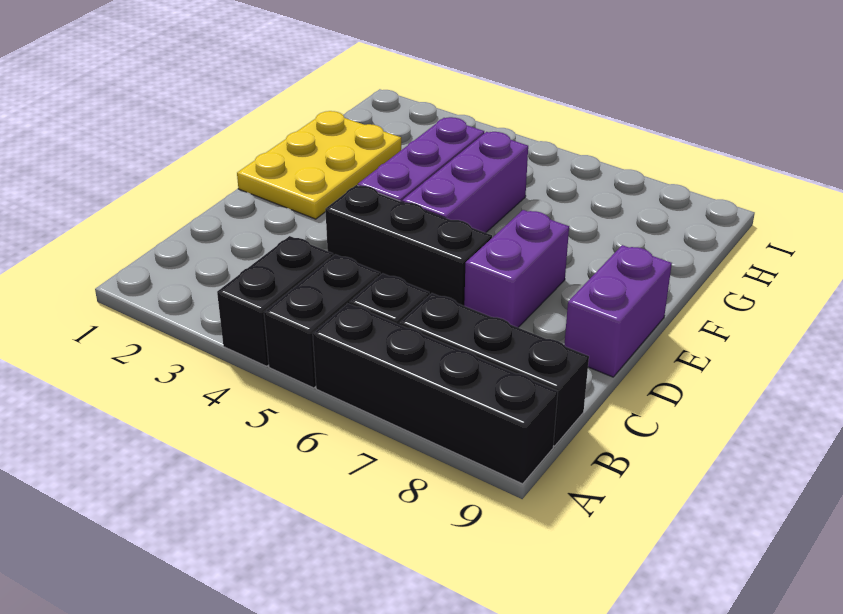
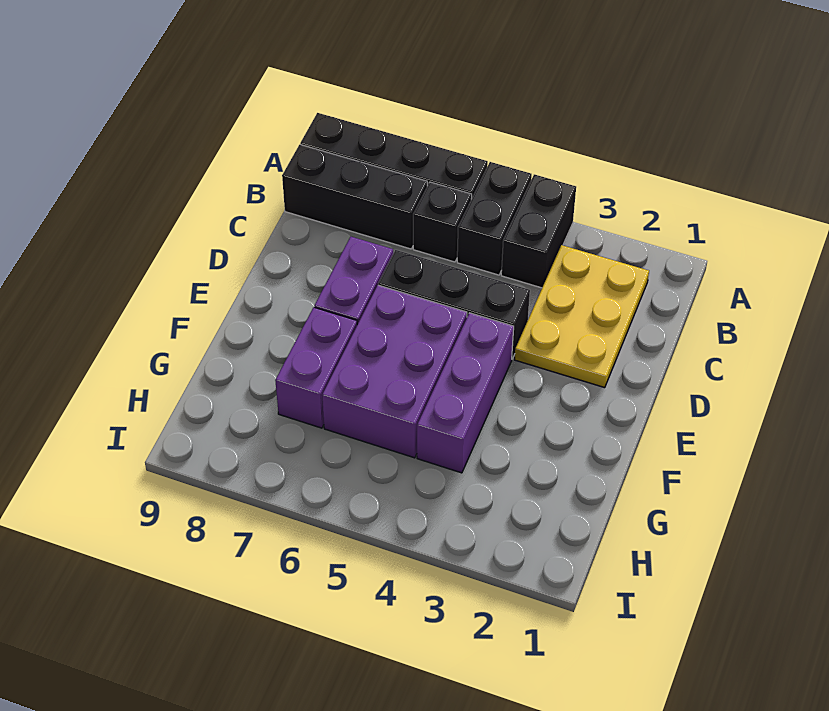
purple brick D9:E9 level 1 -> purple brick F7:G7 level 1
yellow plate E1:G2 level 1 -> yellow plate B2:D3 level 1
purple brick E5:G5 level 1 -> purple brick E5:G6 level 1

